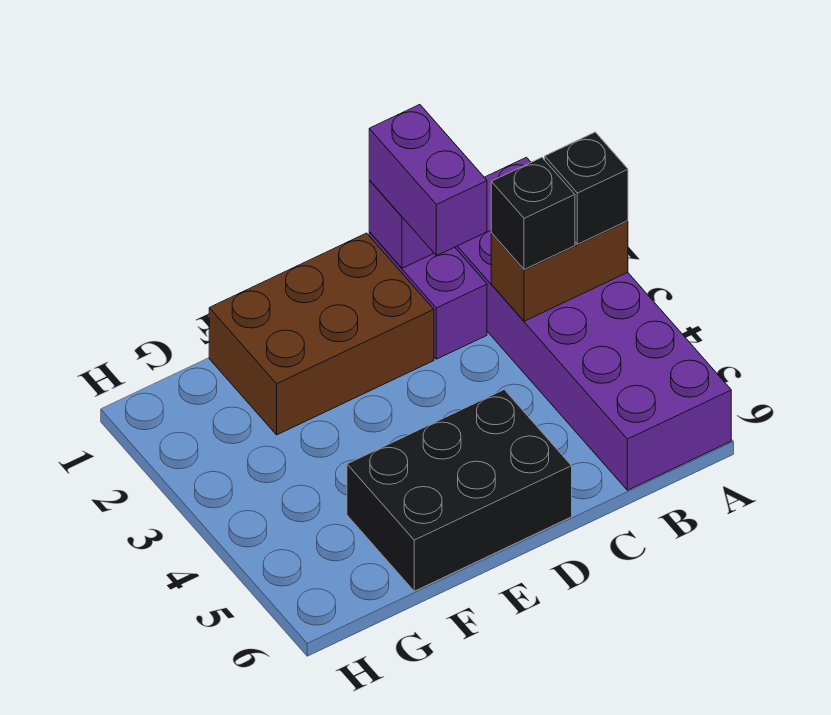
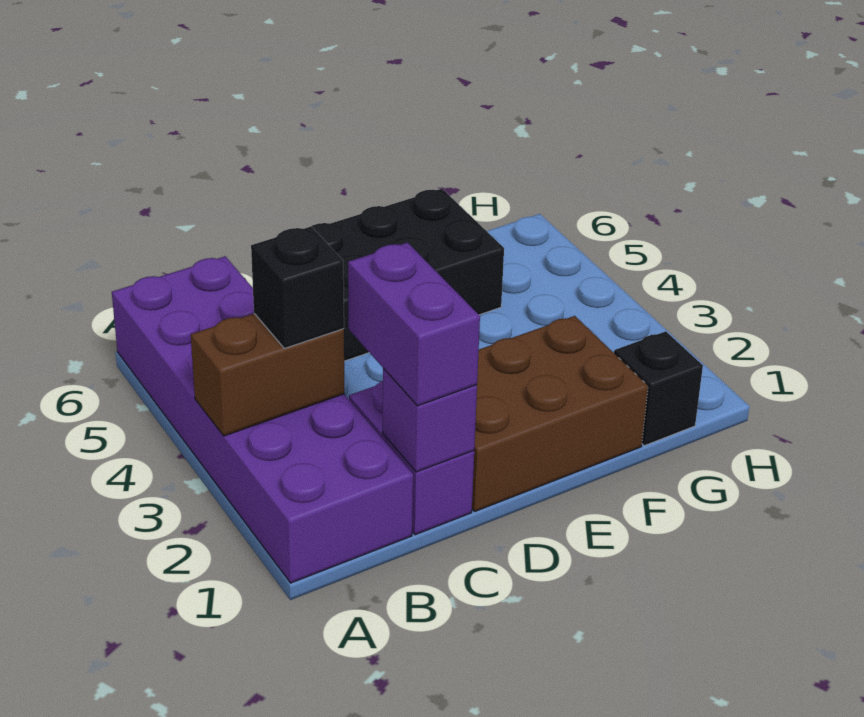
black brick A3 level 3 -> black brick G1 level 1

